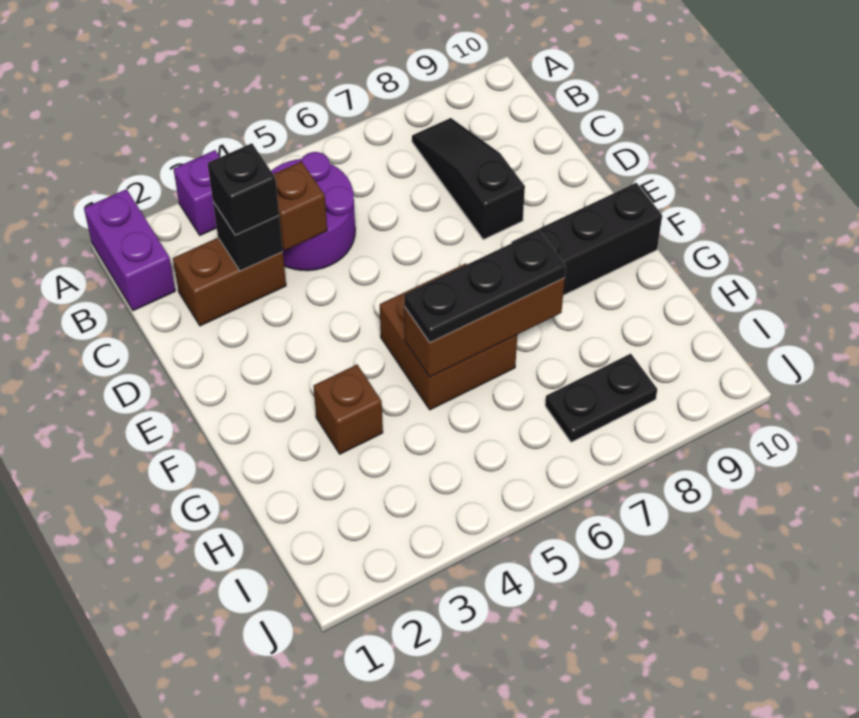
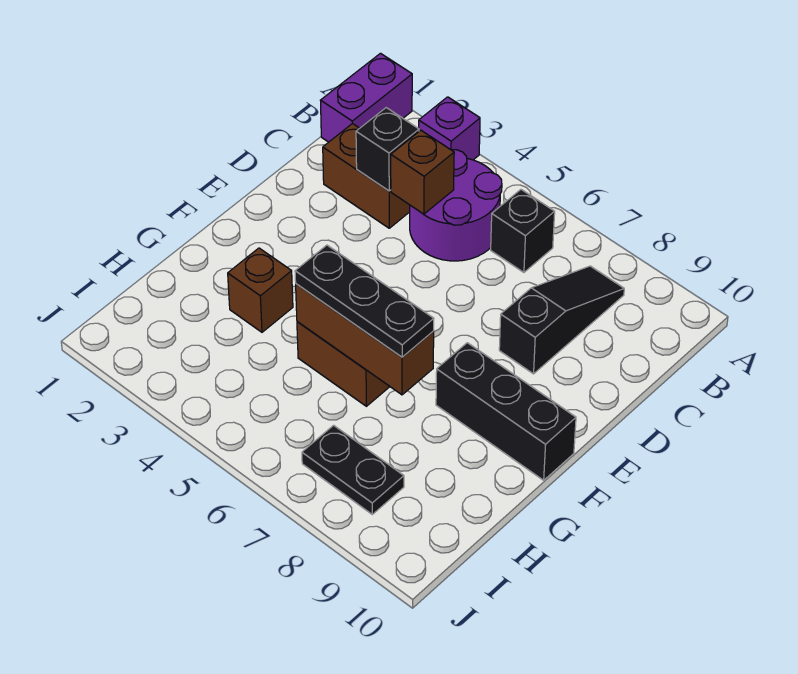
black brick C3 level 3 -> black brick B6 level 1

